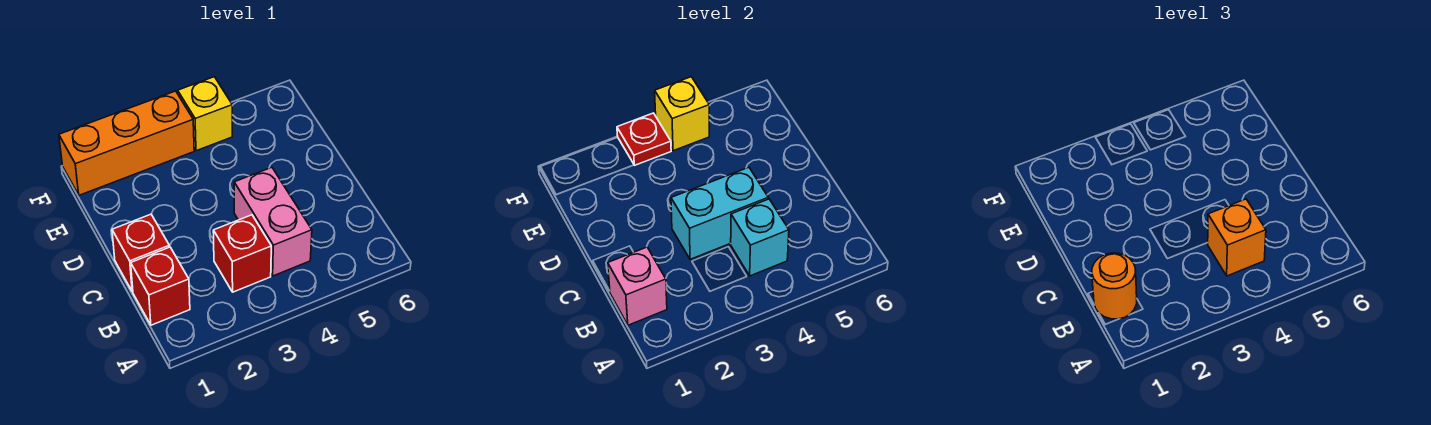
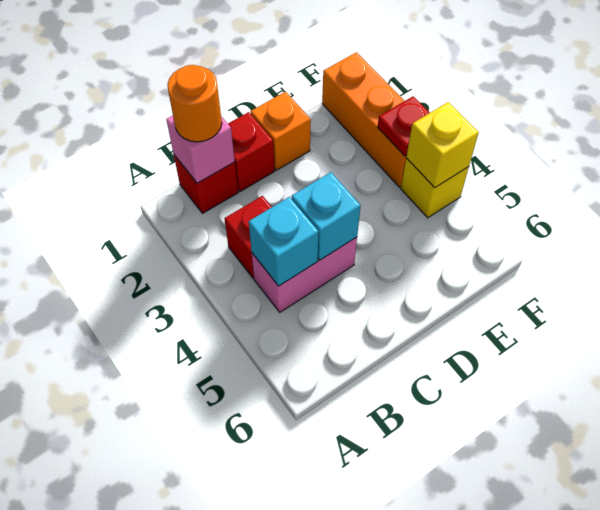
orange brick B4 level 3 -> orange brick D1 level 1
cyan brick C3:C4 level 2 -> cyan brick C4 level 2

